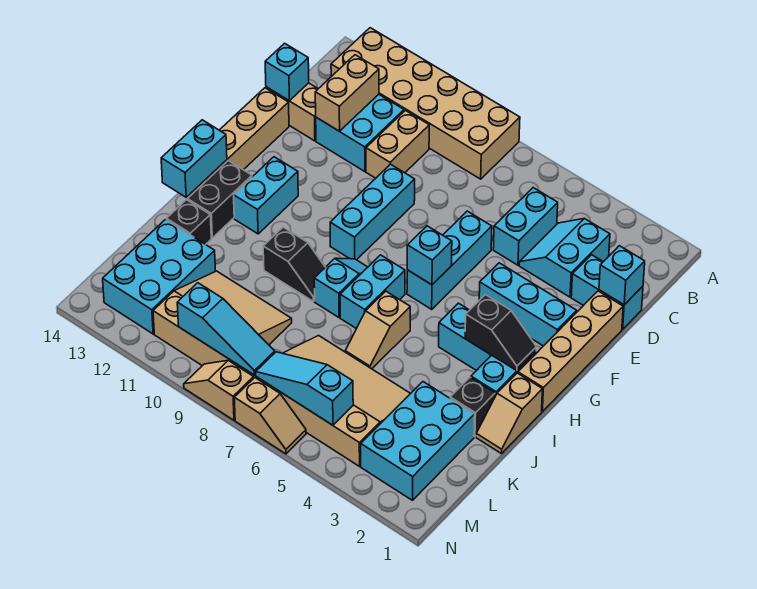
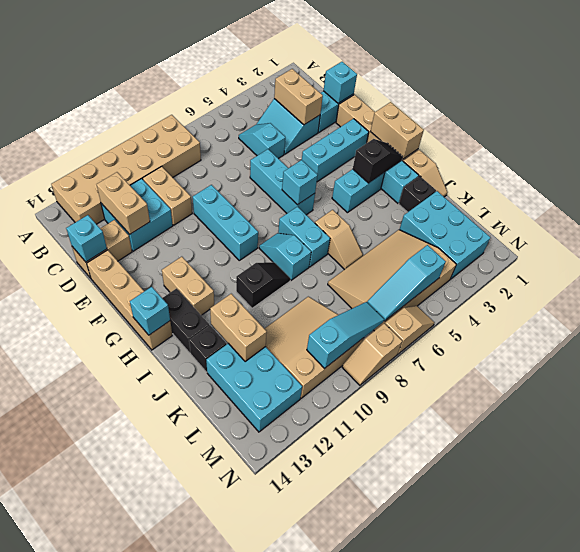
none -> tan brick C3:D3 level 2
cyan brick C5:D5 level 1 -> cyan slope C5:D5 level 1 top D
none -> tan brick G1:H1 level 2
cyan brick G12:H12 level 1 -> tan brick G12:H12 level 1
cyan brick H14:I14 level 2 -> cyan brick H14 level 2
none -> tan brick J12:K12 level 2

